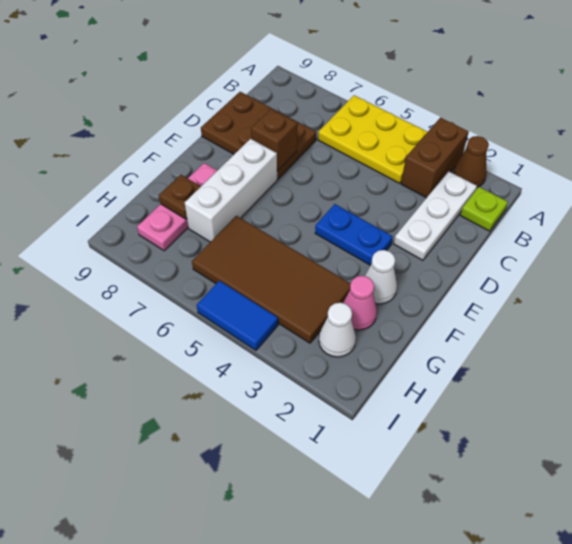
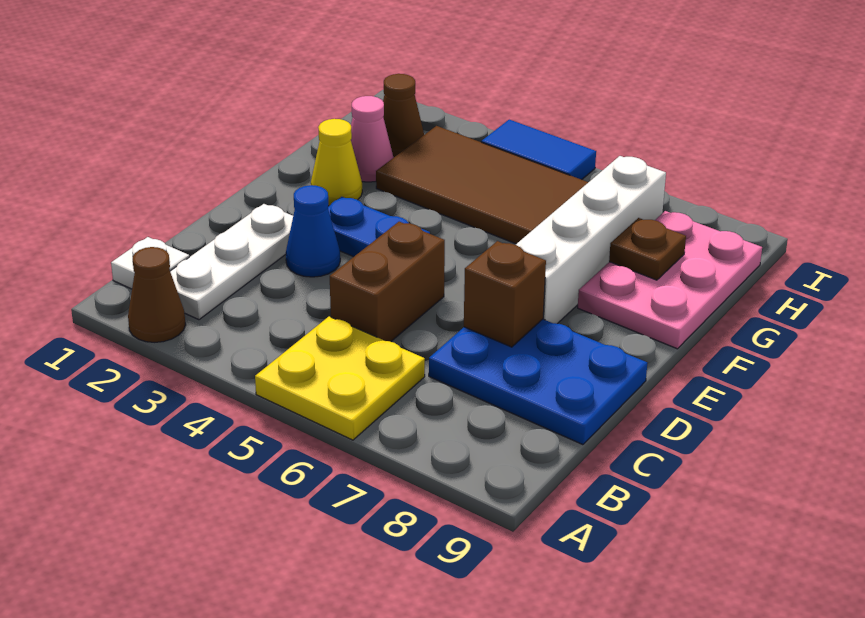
brown brick A3:B3 level 1 -> brown brick C5:D5 level 1
yellow plate A4:B6 level 1 -> yellow plate A5:B6 level 1
lime plate B1 level 1 -> white plate B1 level 1
brown plate C7:D9 level 1 -> blue plate C7:D9 level 1
none -> blue cone D3 level 1
white brick E7:G7 level 1 -> white brick E7:H7 level 1
white cone F2 level 1 -> yellow cone F2 level 1
pink plate F8:H8 level 1 -> pink plate F8:H9 level 1
white cone H2 level 1 -> brown cone H2 level 1

